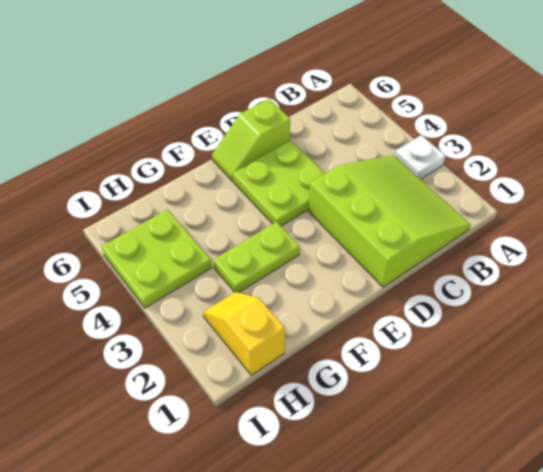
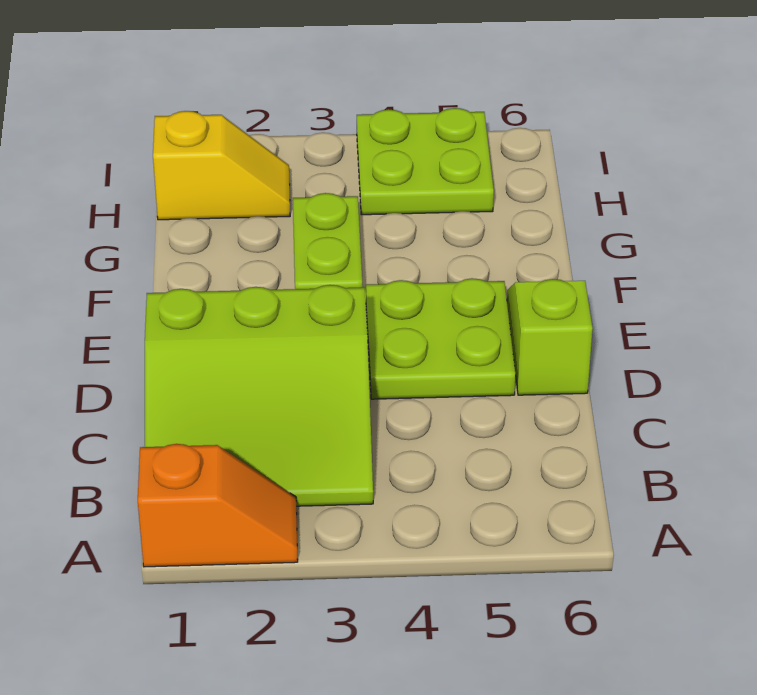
none -> orange slope A1:A2 level 1 top 1
white plate A3 level 1 -> none

